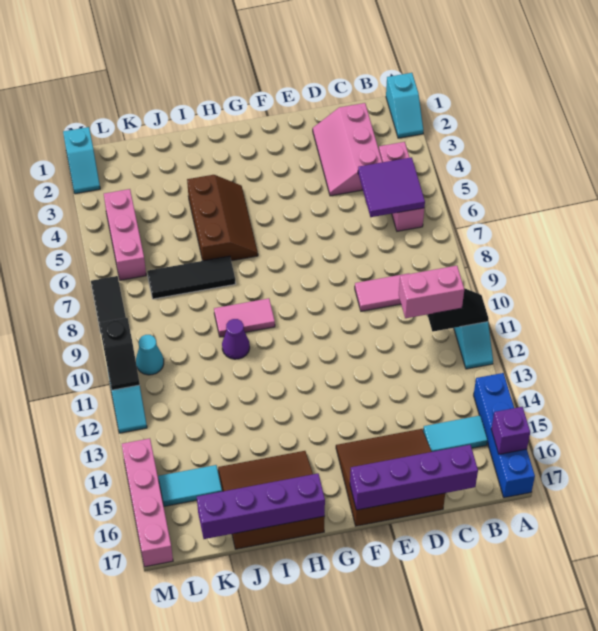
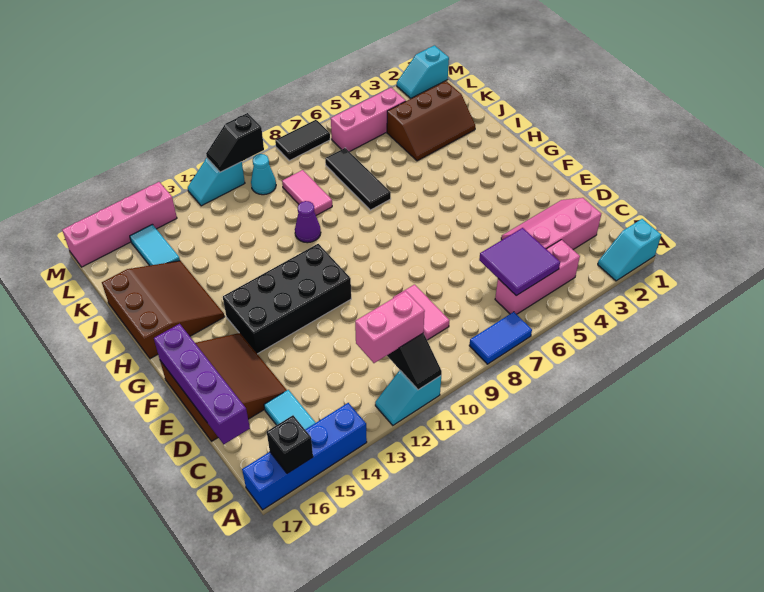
none -> blue tile A7:A8 level 1
purple brick A16 level 2 -> black brick A16 level 2
pink brick B11:C11 level 3 -> pink brick B11:B12 level 3
none -> black brick F11:G14 level 1
brown slope H4:I6 level 1 top I -> brown slope J2:K4 level 1 top K
pink tile H9:I9 level 1 -> pink tile J9:K9 level 1
purple brick H17:K17 level 2 -> none

